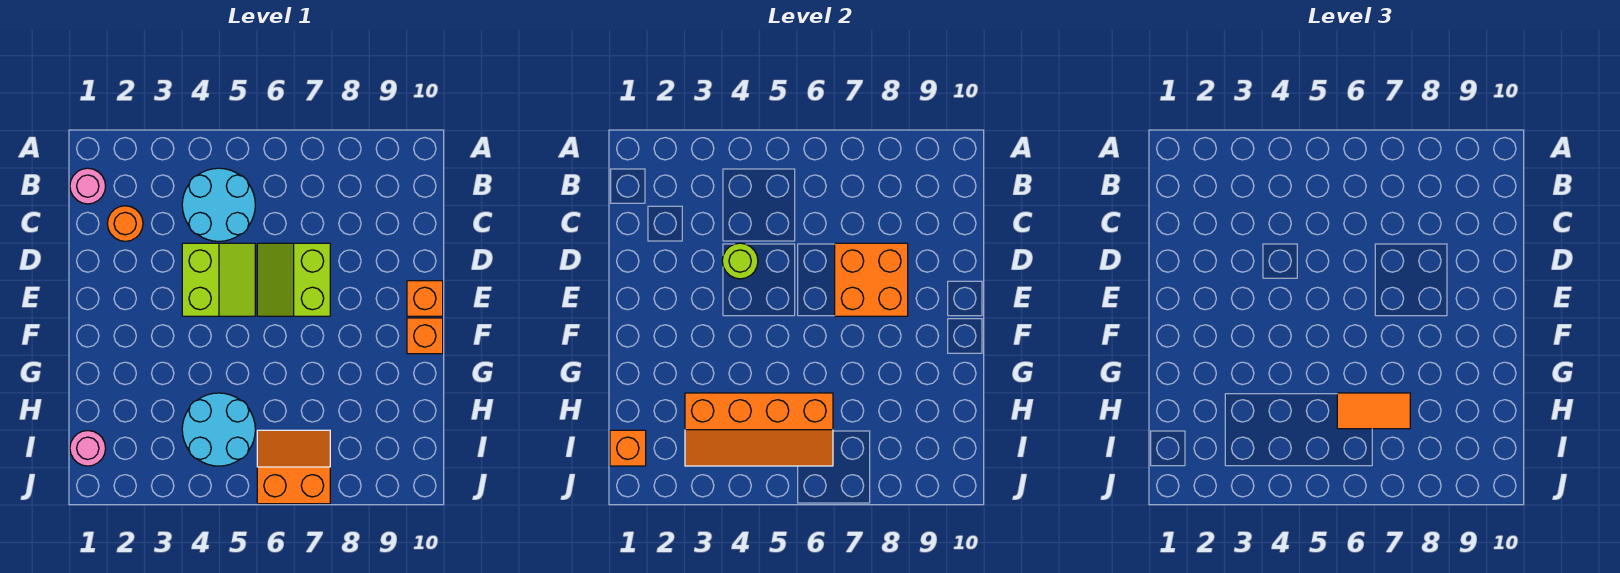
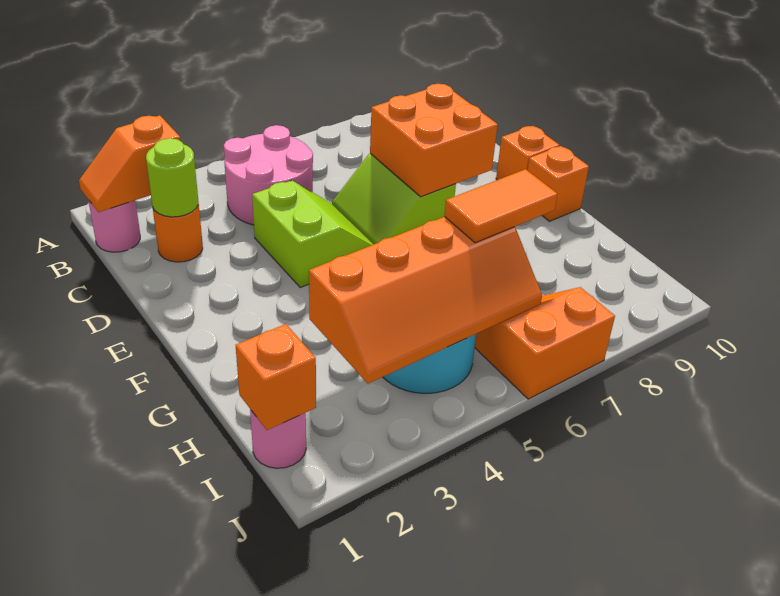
none -> orange slope B1:B2 level 2 top 2
cyan round brick B4:C5 level 1 -> pink round brick B4:C5 level 1
lime round brick D4 level 2 -> lime round brick C2 level 2

